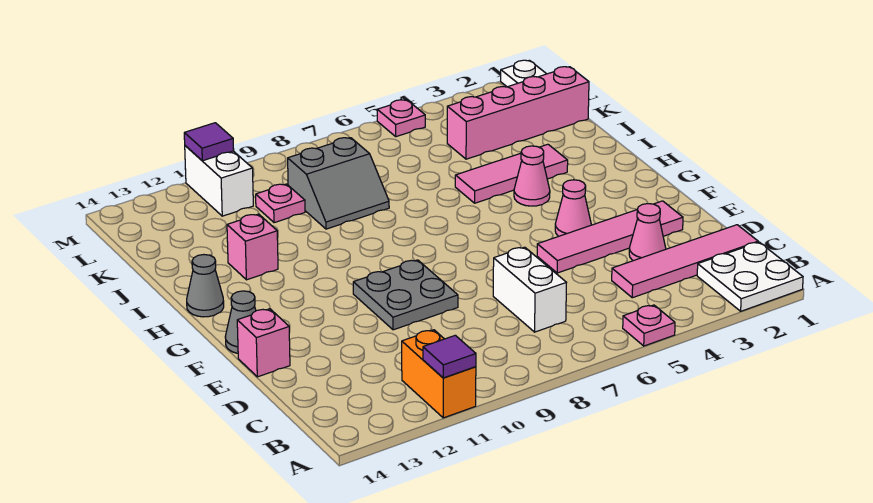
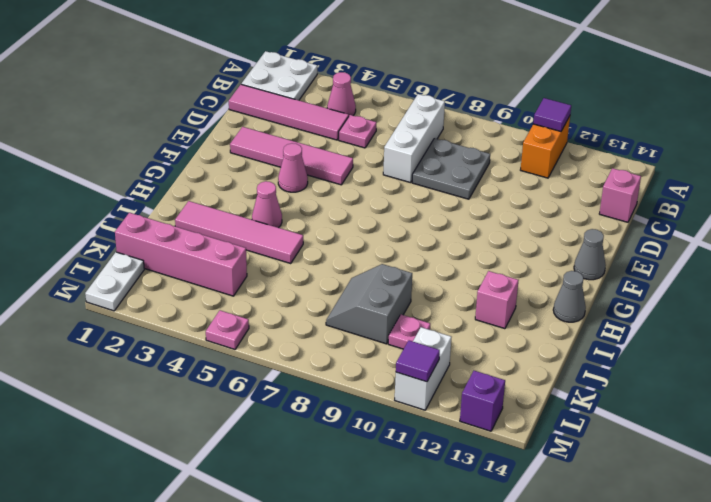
pink plate A5 level 1 -> pink plate C5 level 1
white brick C7:D7 level 1 -> white brick B7:D7 level 1
pink cone D3 level 1 -> pink cone B4 level 1
grey plate E9:F10 level 1 -> grey plate C8:D9 level 1
pink brick E14 level 1 -> pink brick C14 level 1
pink tile I3:I5 level 1 -> pink tile I2:I5 level 1
grey slope J8:K9 level 1 top K -> grey slope J8:K9 level 1 top 9
none -> purple brick M13 level 1

